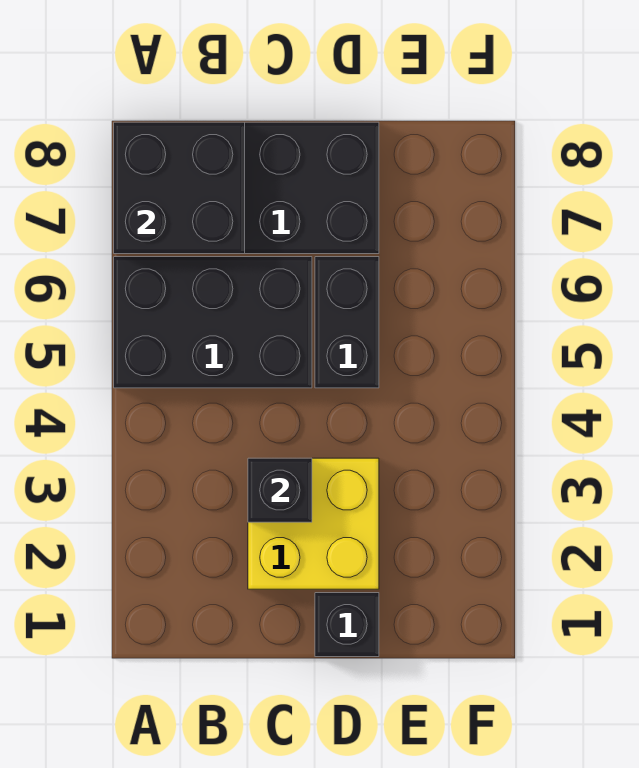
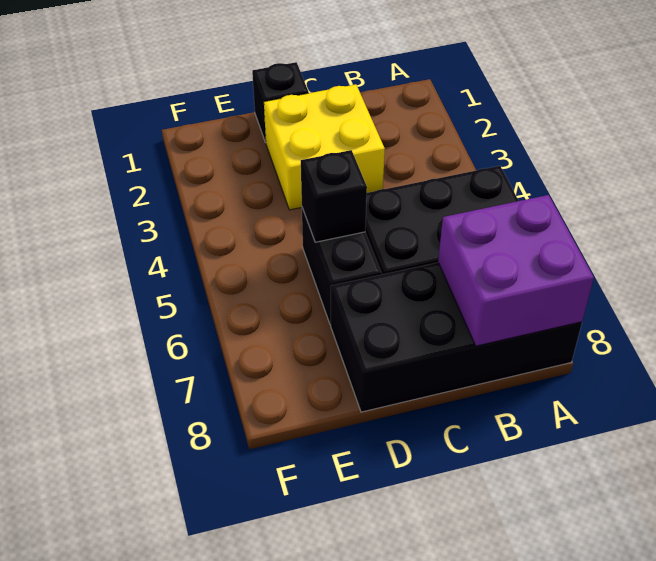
black brick A7:B8 level 2 -> purple brick A7:B8 level 2
black brick C3 level 2 -> black brick D5 level 2

